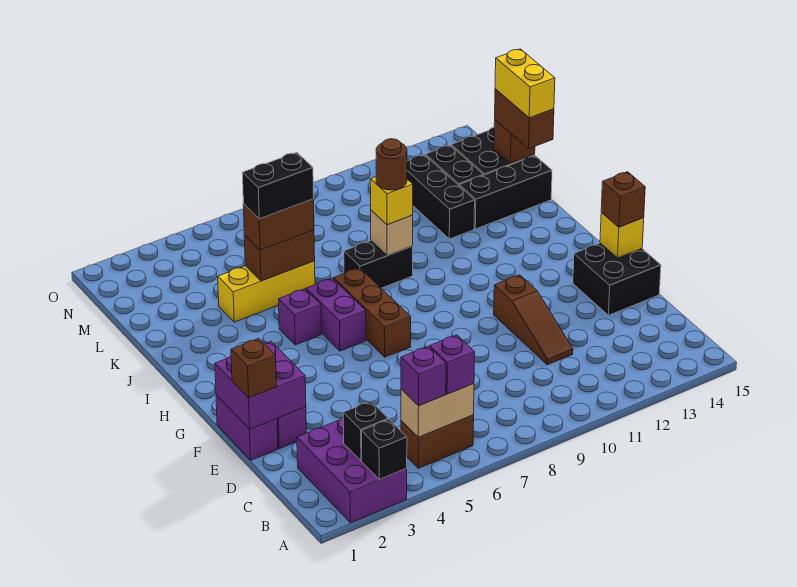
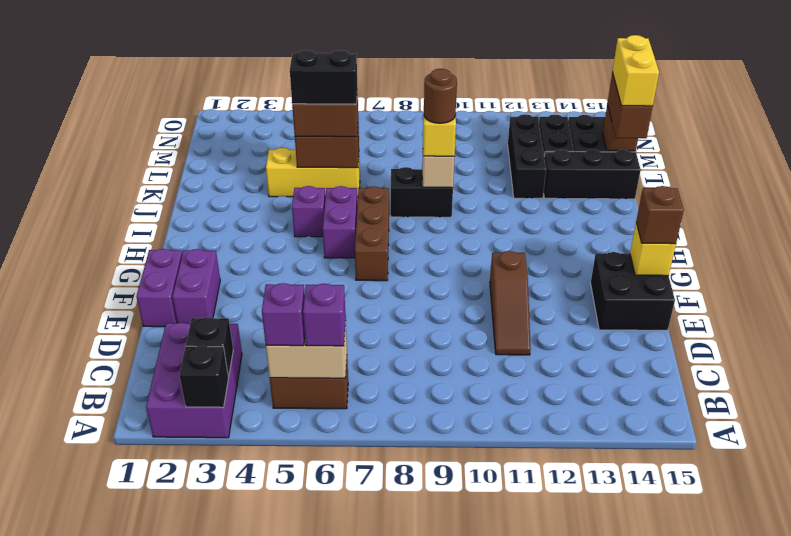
purple brick E1:F2 level 2 -> none
brown brick E1 level 3 -> none

